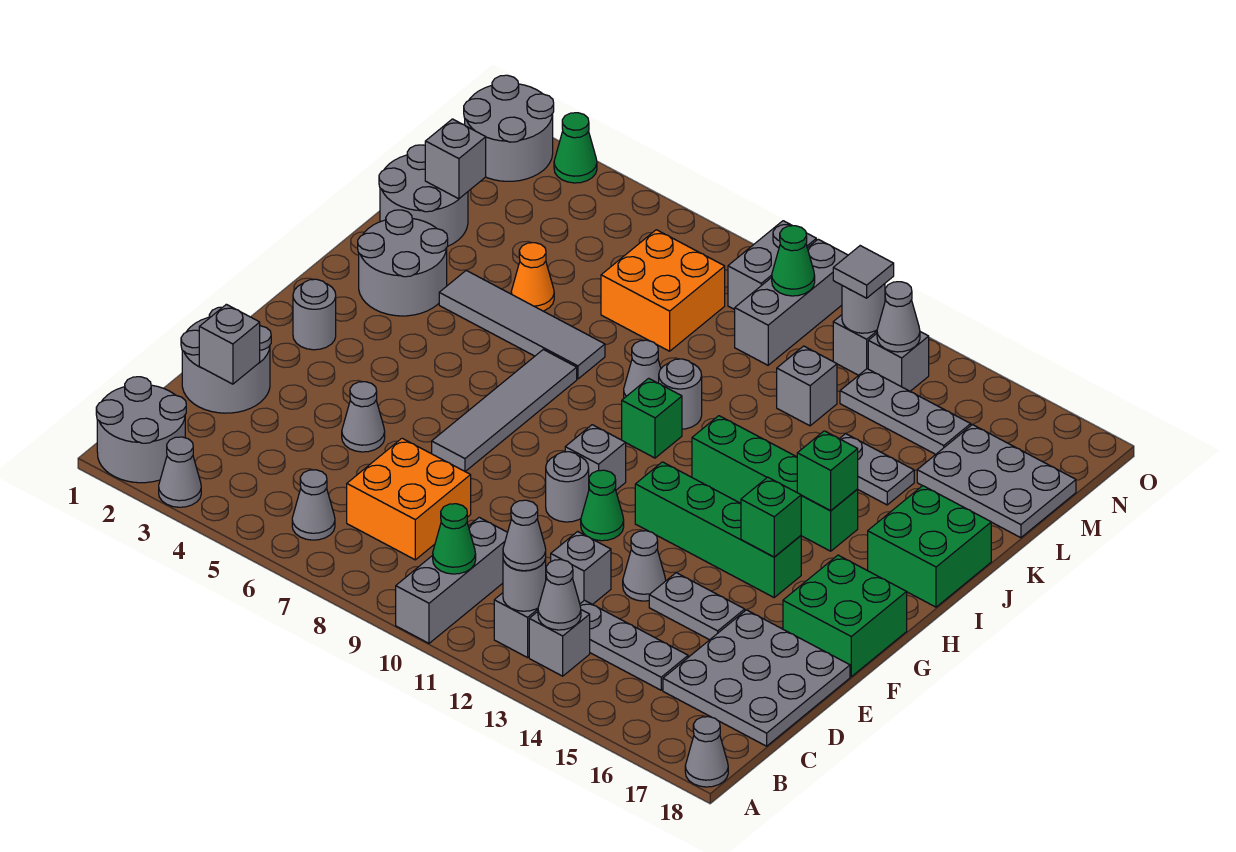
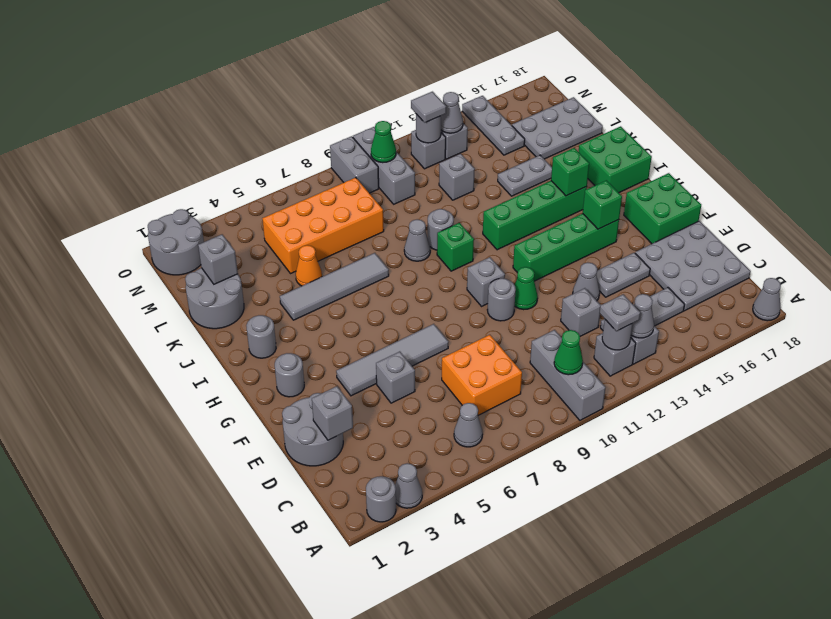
grey round brick A1:B2 level 1 -> grey round brick A2 level 1
grey cone B12 level 3 -> grey plate B12 level 3
grey cone E5 level 1 -> grey brick E5 level 1
grey tile F7:I7 level 1 -> grey tile F4:F7 level 1
grey round brick I2:J3 level 1 -> grey round brick I2 level 1
orange brick L7:M8 level 1 -> orange brick L5:M8 level 1
grey plate M13:M15 level 1 -> grey plate M15:O15 level 1
green cone O3 level 1 -> none

